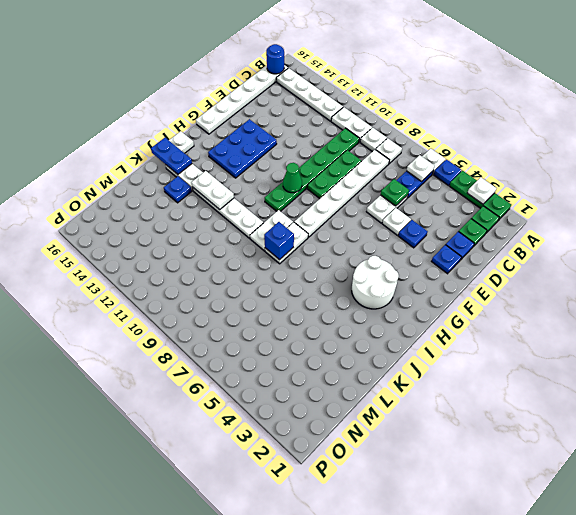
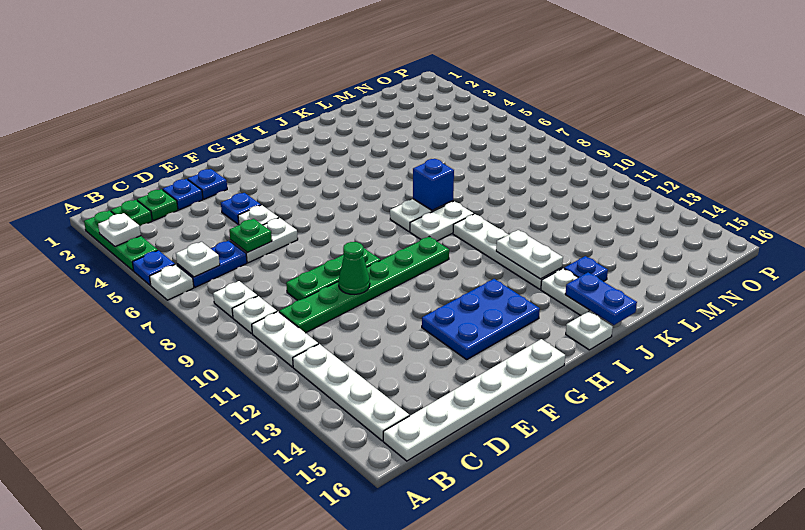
blue round brick B16 level 2 -> none
white plate C8:H8 level 1 -> none
green cone G10 level 2 -> green cone E10 level 2
white round brick H3:I4 level 1 -> none

